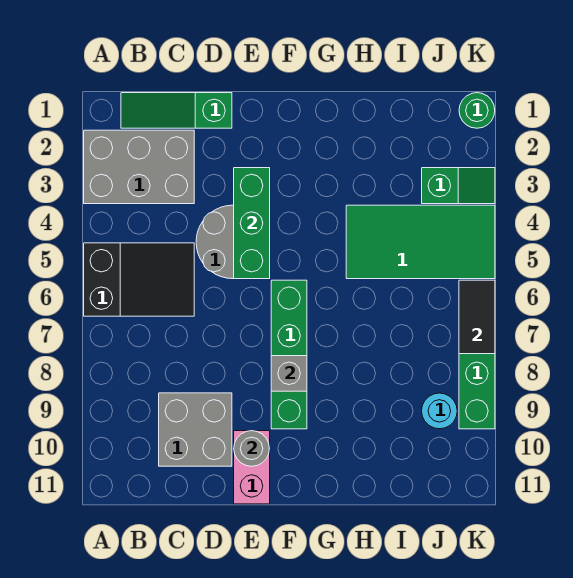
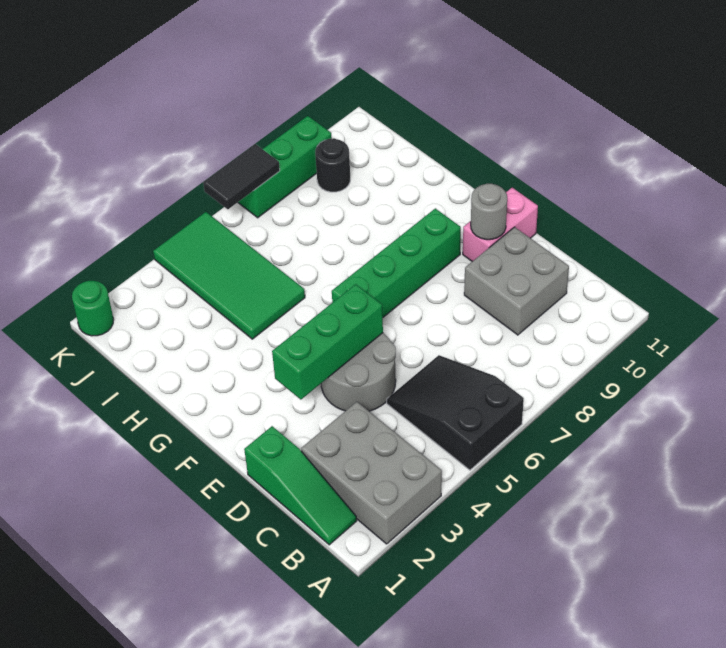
grey brick F8 level 2 -> none
green slope J3:K3 level 1 top J -> none
cyan round brick J9 level 1 -> black round brick J9 level 1

